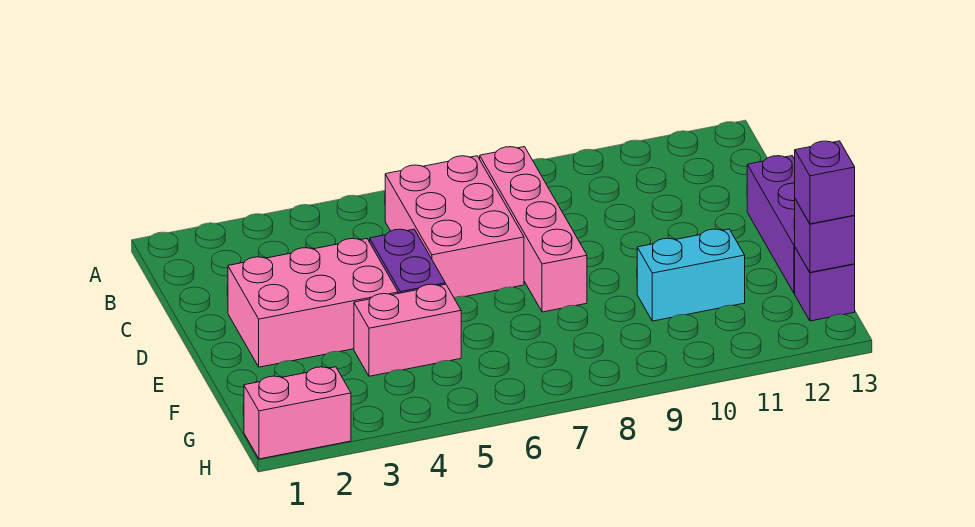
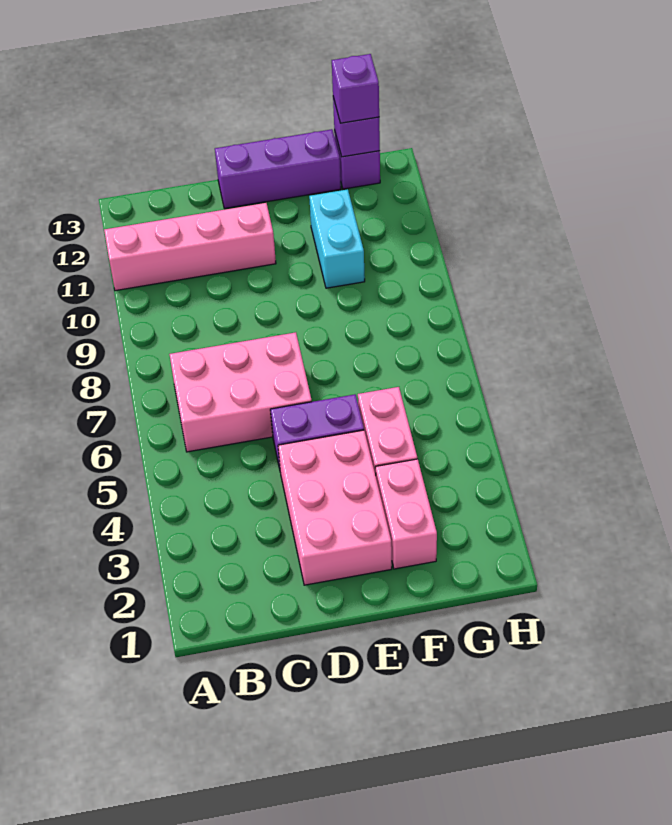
pink brick B8:E8 level 1 -> pink brick A11:D11 level 1
pink brick H1:H2 level 1 -> pink brick F2:F3 level 1

